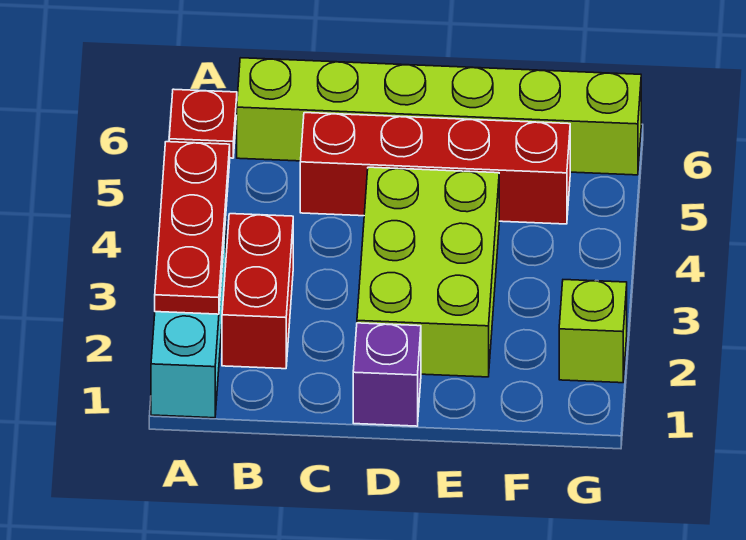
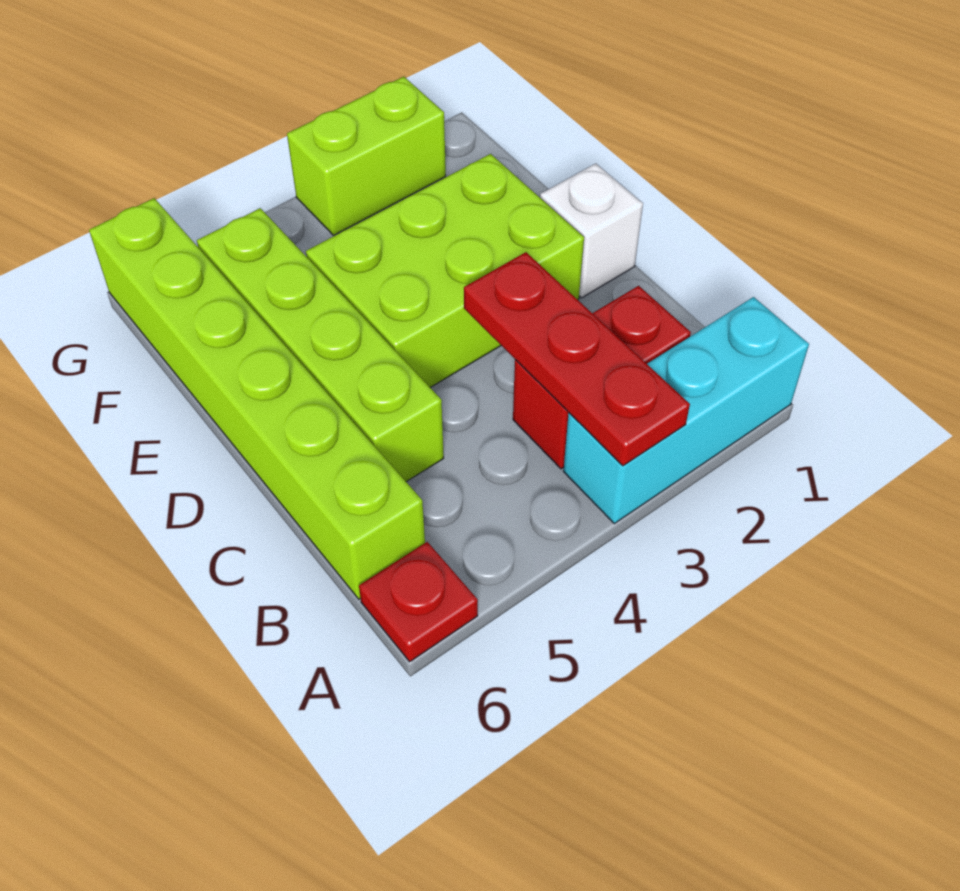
red plate A2:A4 level 2 -> red plate A3:C3 level 2
red brick C5:F5 level 1 -> lime brick C5:F5 level 1
purple brick D1 level 1 -> white brick D1 level 1
lime brick G2 level 1 -> lime brick G2:G3 level 1

